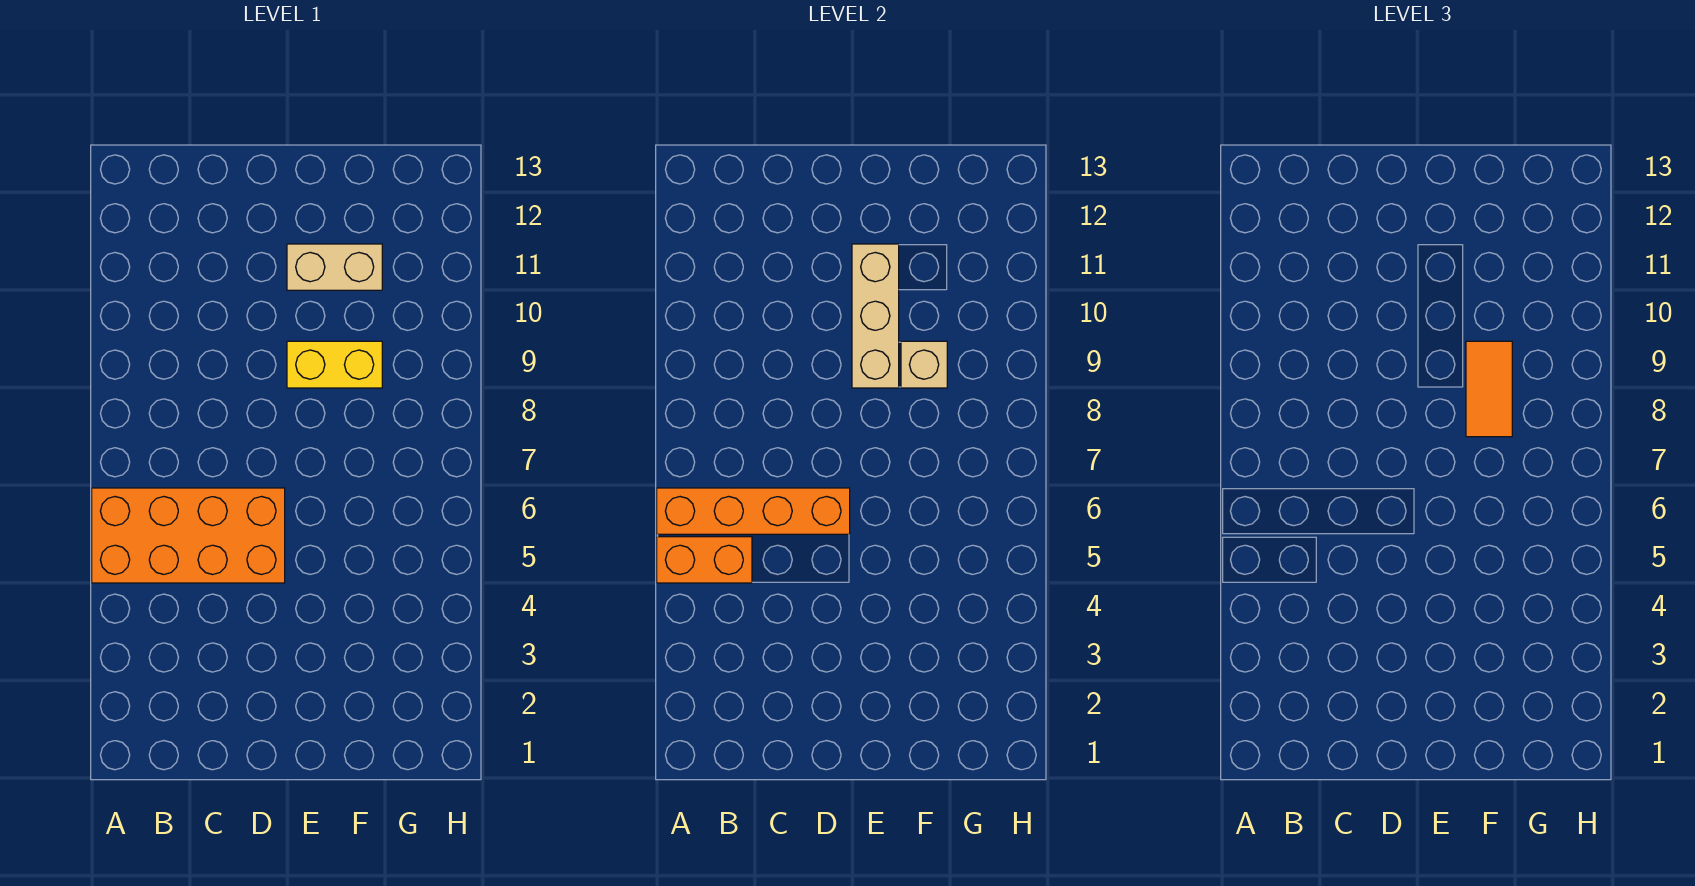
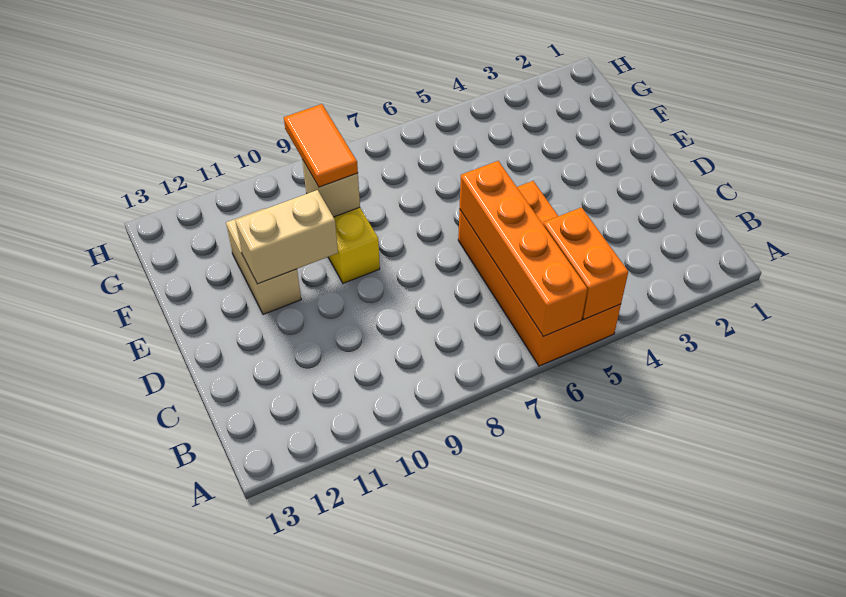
tan brick E9:E11 level 2 -> tan brick E10:E11 level 2
orange tile F8:F9 level 3 -> orange tile F9:G9 level 3

